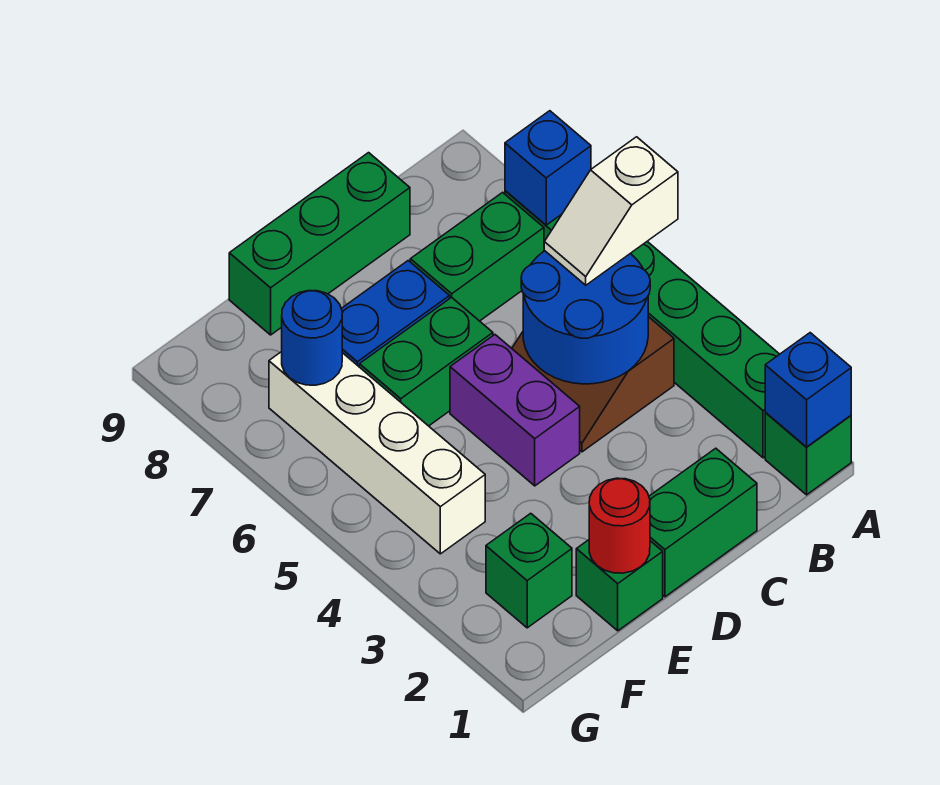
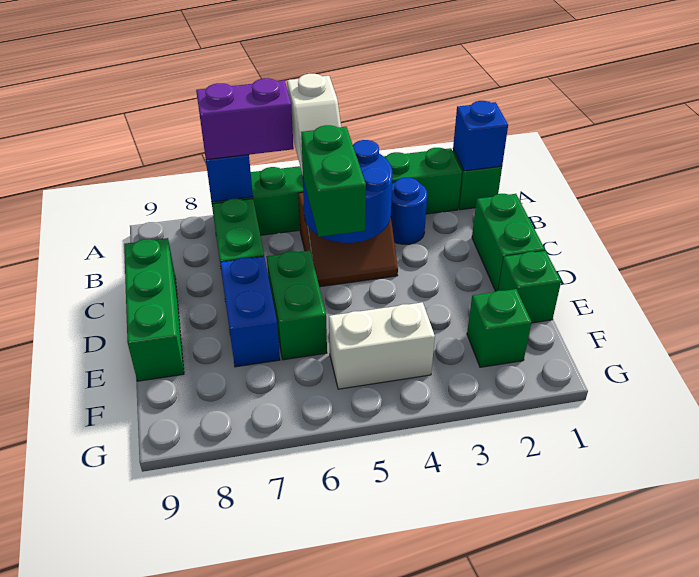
none -> green brick C5:D5 level 3
purple brick D4:D5 level 1 -> purple brick A6:A7 level 3
red round brick E1 level 2 -> none
white brick F4:F7 level 1 -> white brick F4:F5 level 1
blue round brick F7 level 2 -> blue round brick B3 level 1

